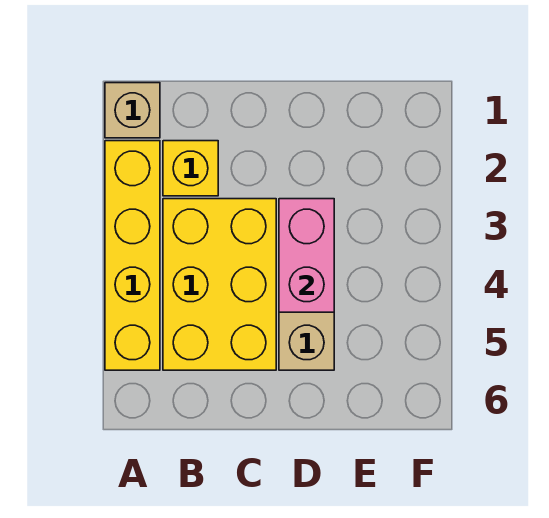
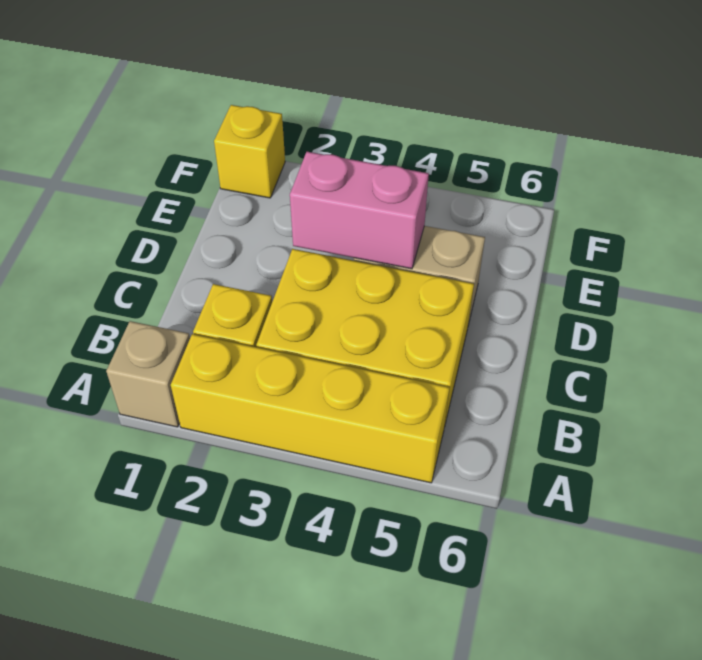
none -> yellow brick F1 level 1

